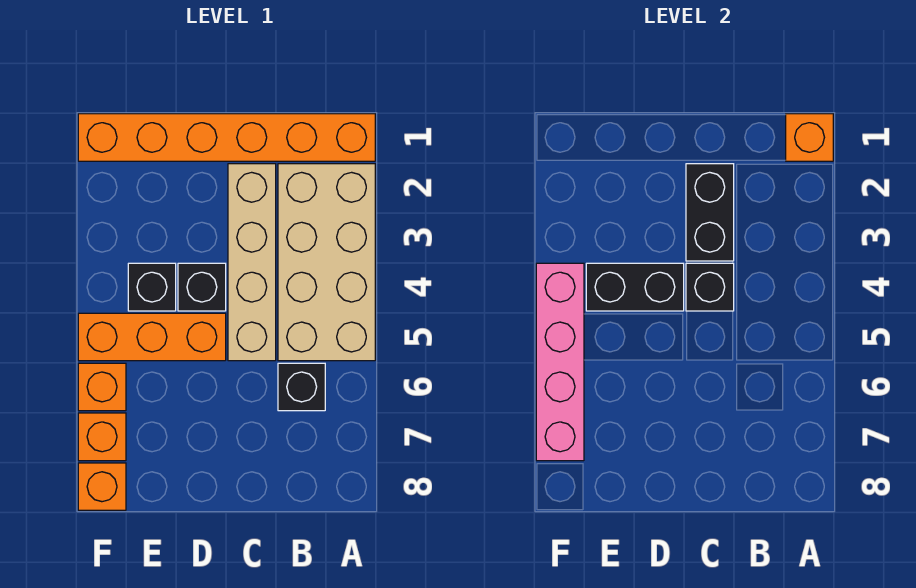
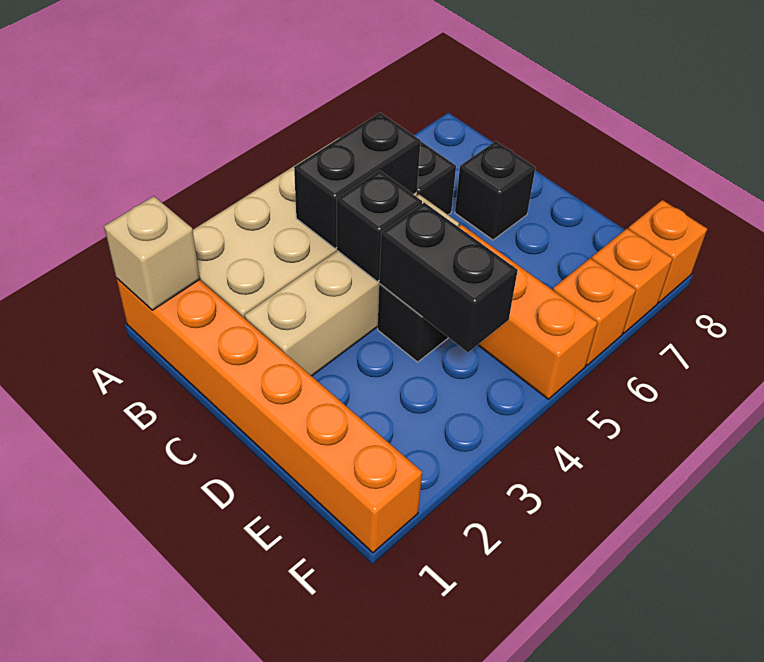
orange brick A1 level 2 -> tan brick A1 level 2
black brick C2:C3 level 2 -> black brick B4:B5 level 2
black brick E4 level 1 -> black brick C7 level 1
pink brick F4:F7 level 2 -> none

